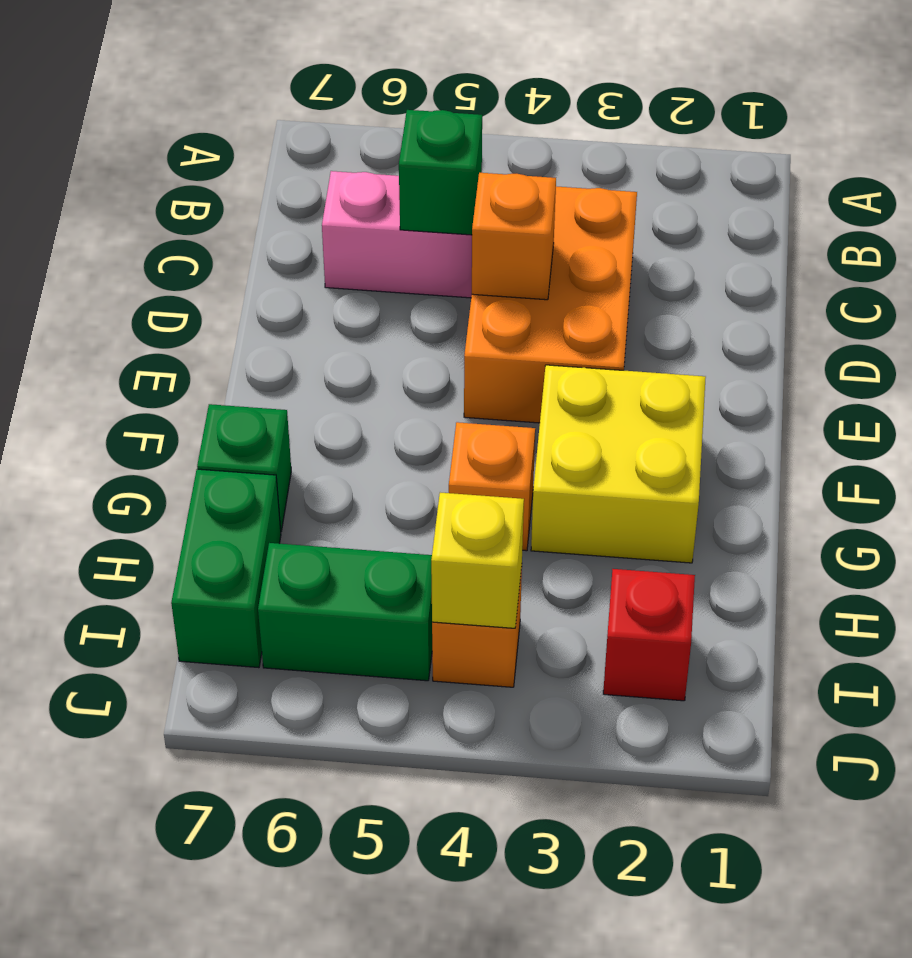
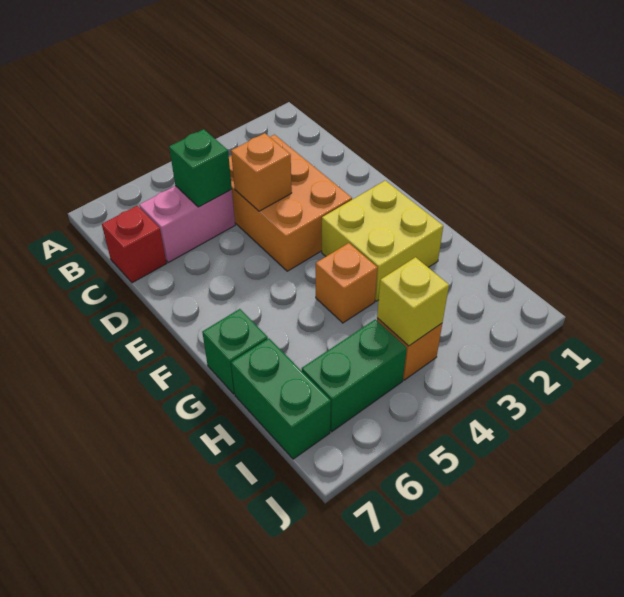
red brick I2 level 1 -> red brick C7 level 1

